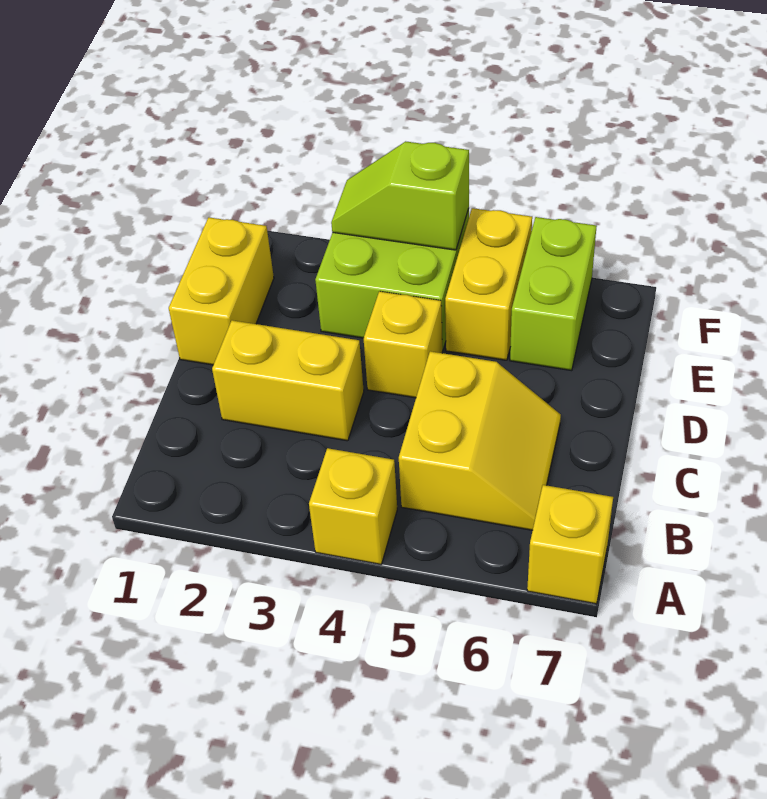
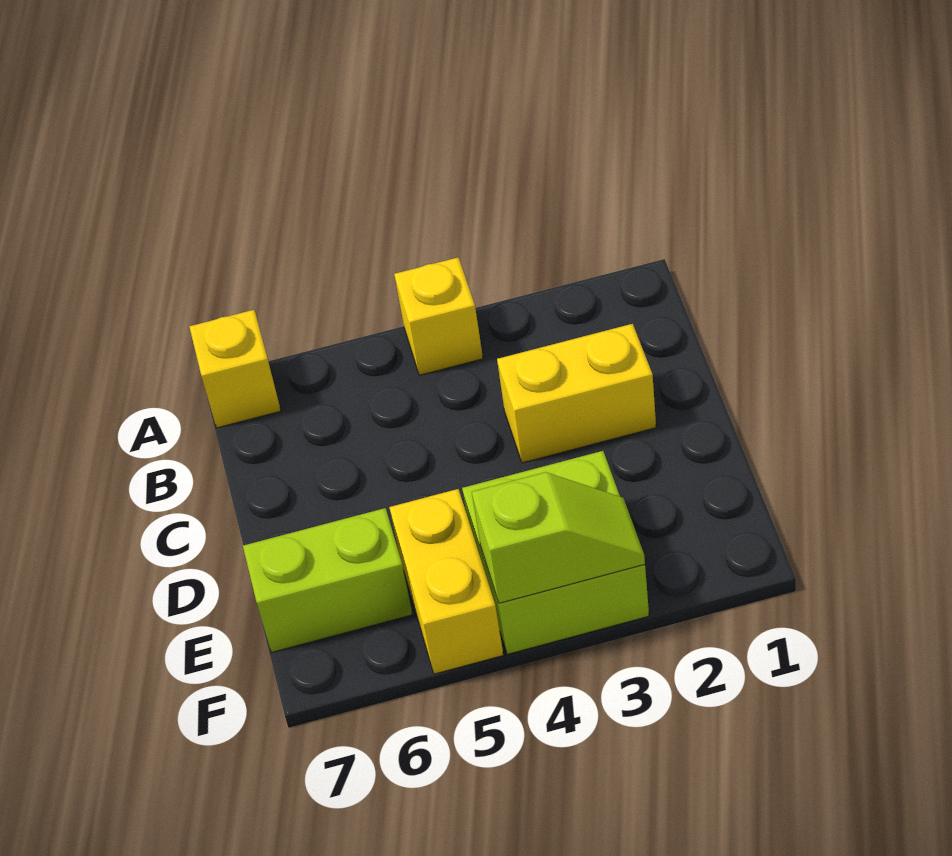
yellow slope B5:C6 level 1 top 5 -> none
yellow brick D1:E1 level 1 -> none
yellow brick D4 level 1 -> none
lime brick E6:F6 level 1 -> lime brick E6:E7 level 1

